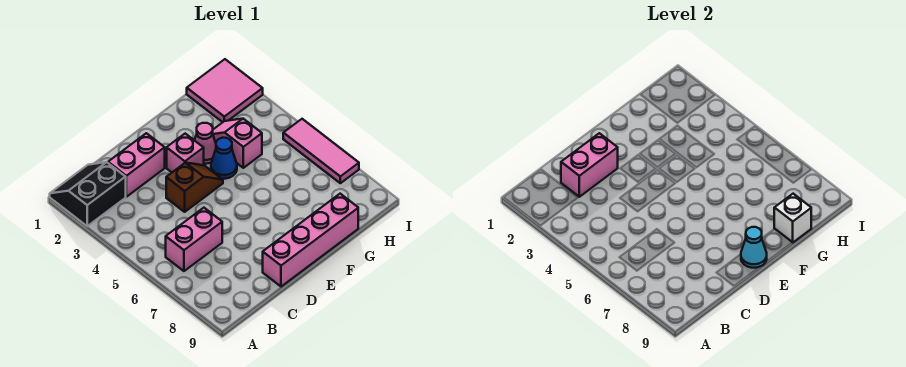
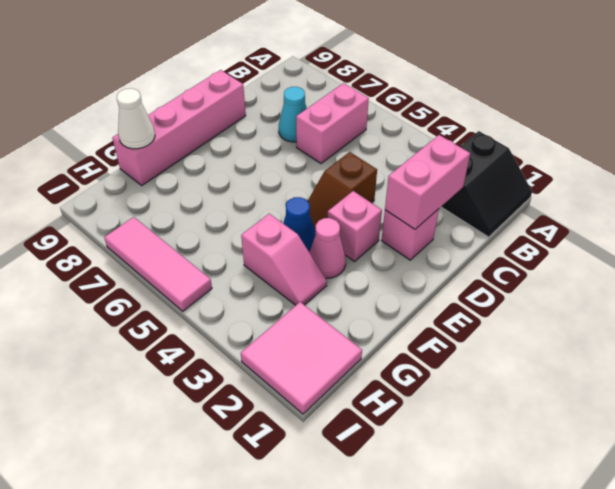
pink brick C2:D2 level 1 -> pink brick D2 level 1
cyan cone E9 level 2 -> cyan cone C7 level 1
white brick G9 level 2 -> white cone G9 level 2

